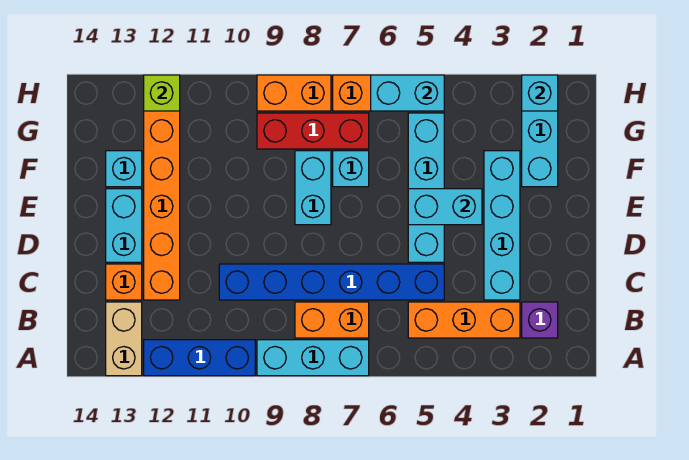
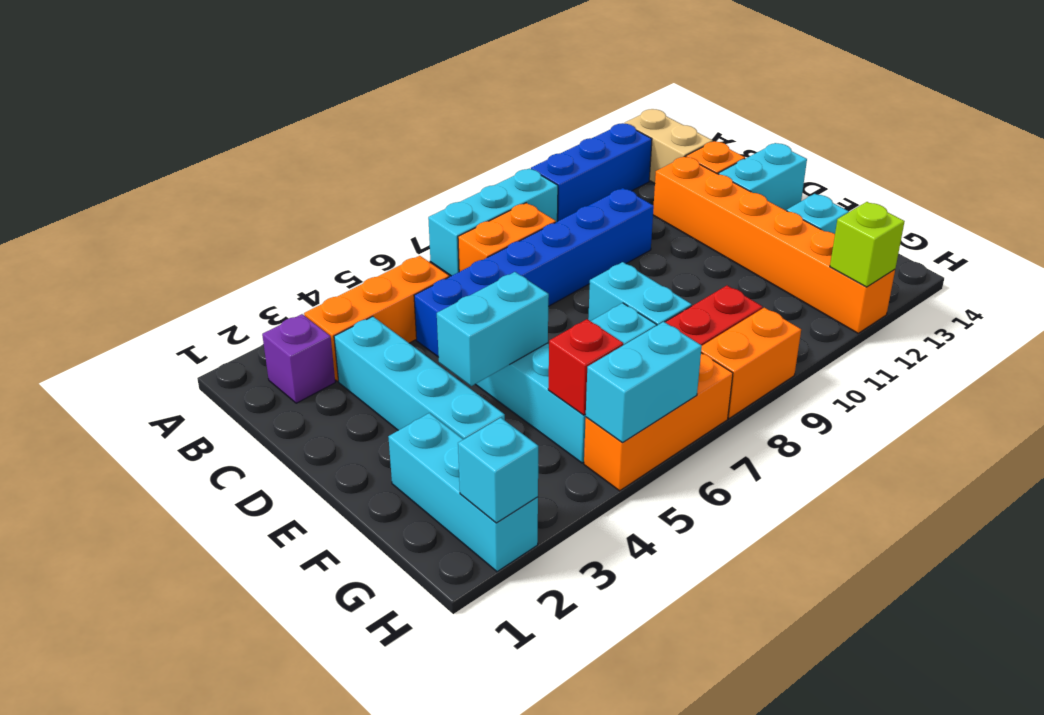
cyan brick D13:E13 level 1 -> cyan brick D13:D14 level 1
none -> red brick G5 level 2

